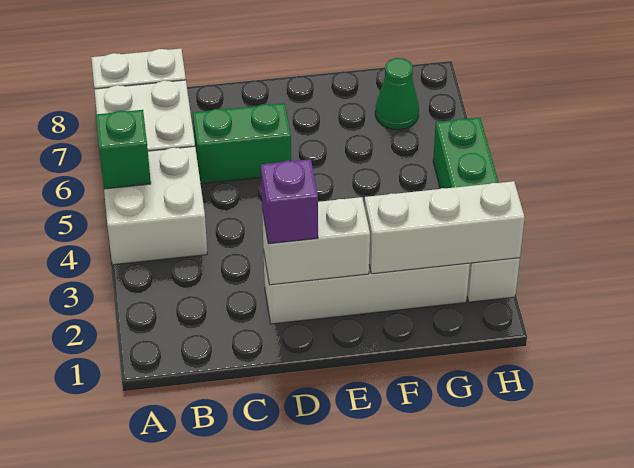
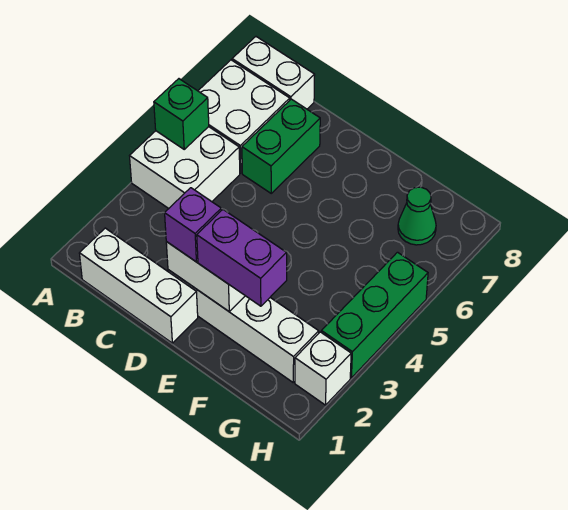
green brick C6:D6 level 1 -> green brick C6:C7 level 1
none -> purple brick E2:F2 level 3
white brick F2:H2 level 2 -> white brick B1:D1 level 1

